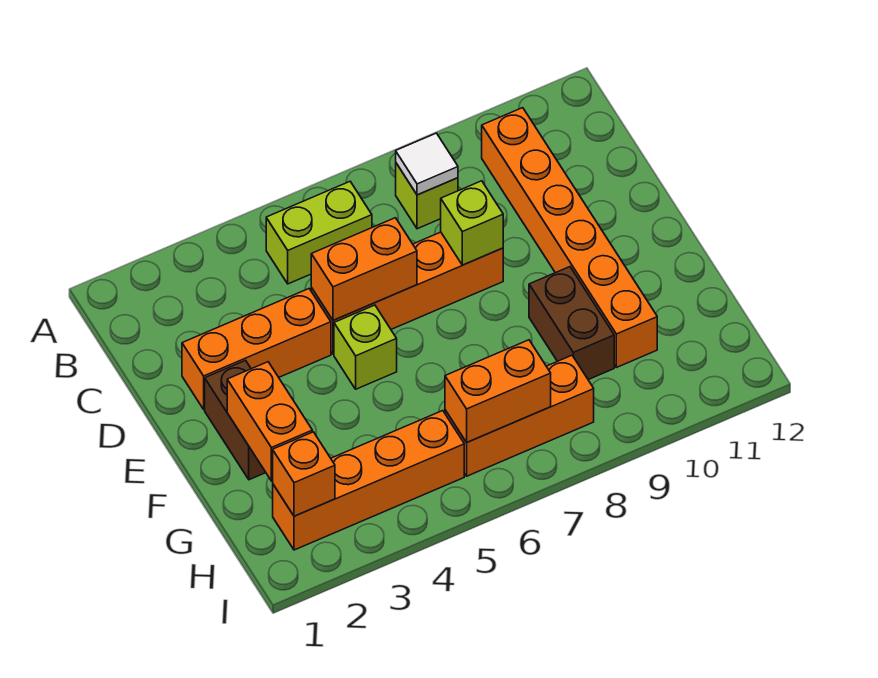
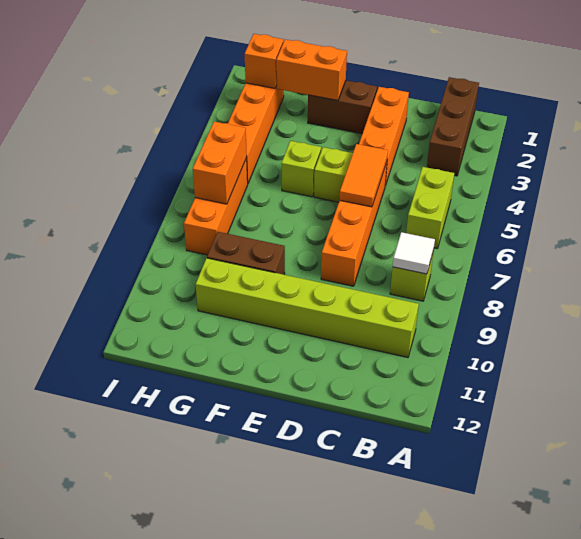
none -> brown brick B1:B3 level 1
orange brick B10:G10 level 1 -> lime brick B10:G10 level 1
orange brick D5:D6 level 2 -> orange tile D5:D6 level 2
lime brick D8 level 2 -> lime brick F5 level 1

